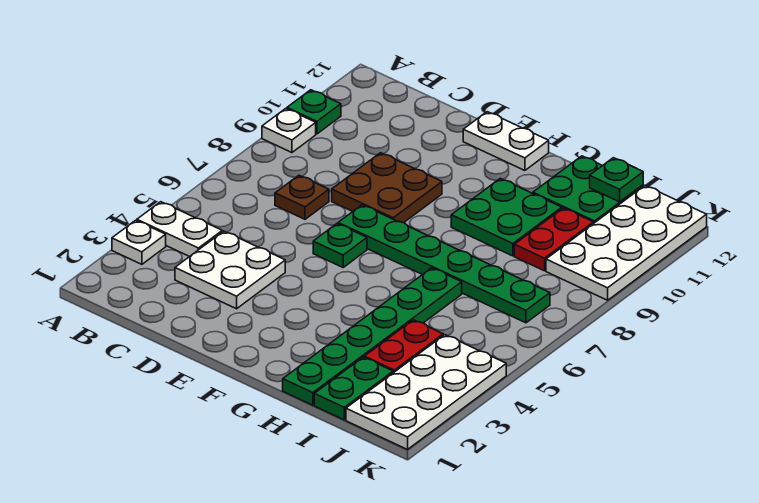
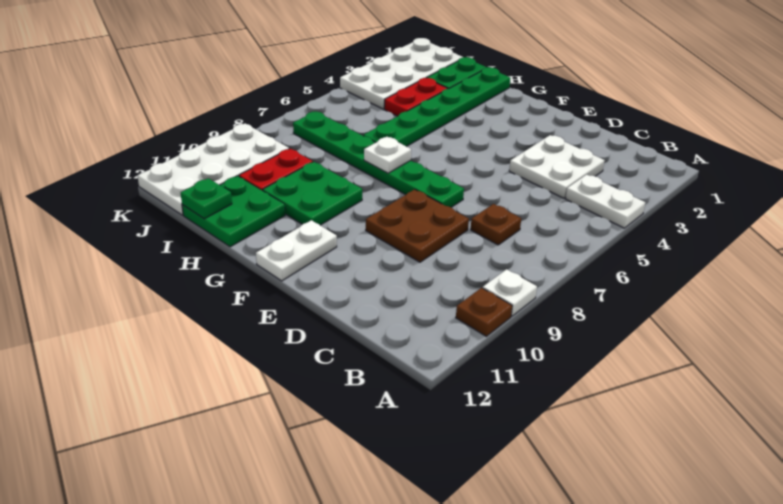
white plate A3 level 1 -> white plate G7 level 2
green plate A10 level 1 -> brown plate A10 level 1
green plate E6 level 1 -> none
white plate E12:F12 level 1 -> white plate F11:F12 level 1

